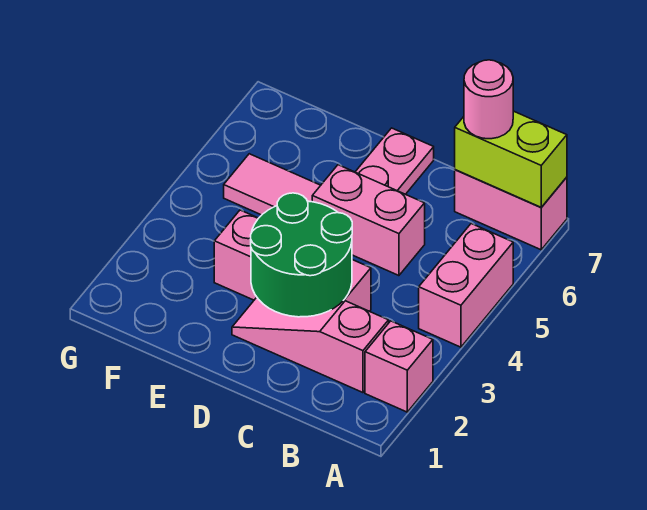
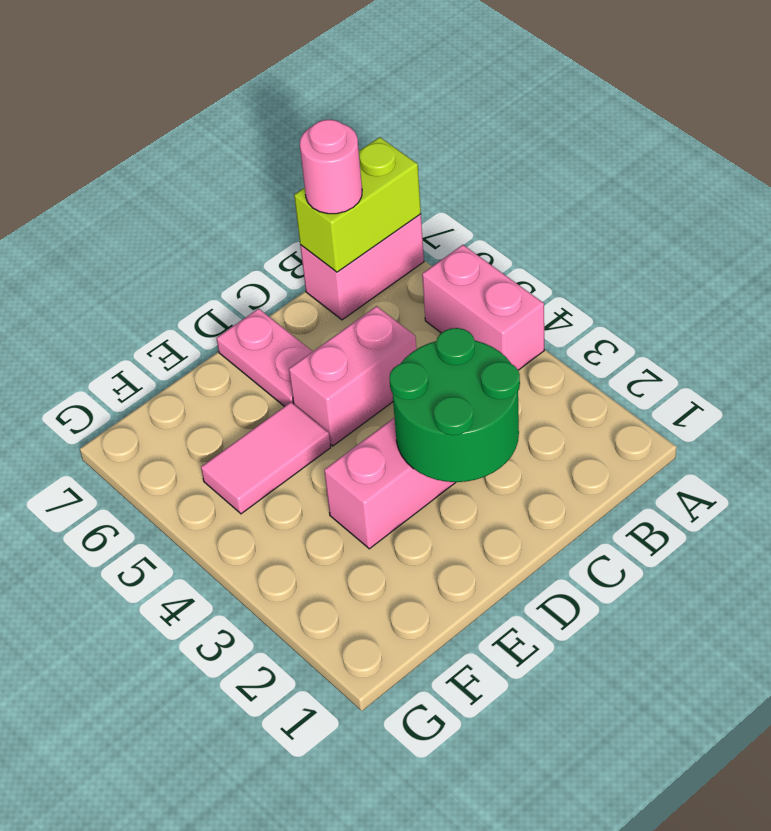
pink brick A2 level 1 -> none
pink slope B2:D2 level 1 top B -> none

